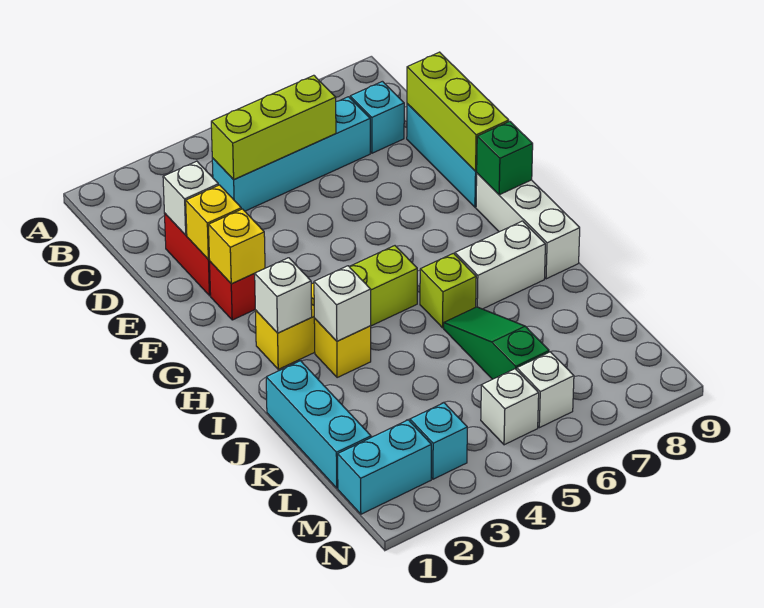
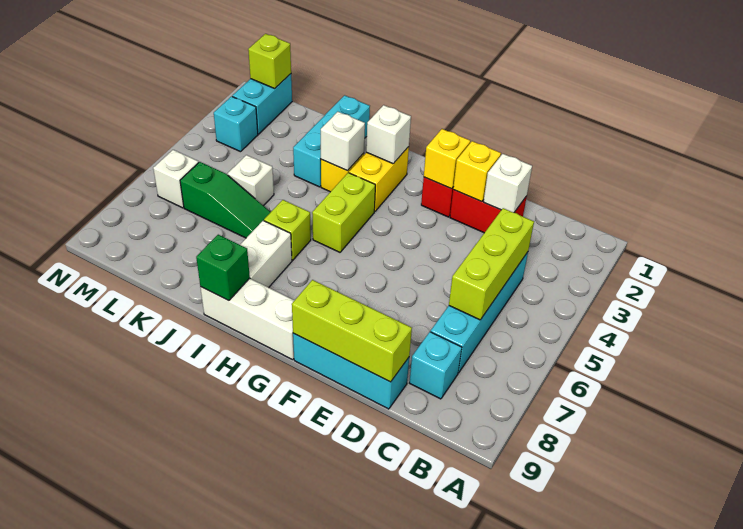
green brick G9 level 2 -> green brick I9 level 2
cyan brick J1:L1 level 1 -> cyan brick J1:J3 level 1
none -> lime brick M1 level 2
white brick M5 level 1 -> white brick K5 level 1

